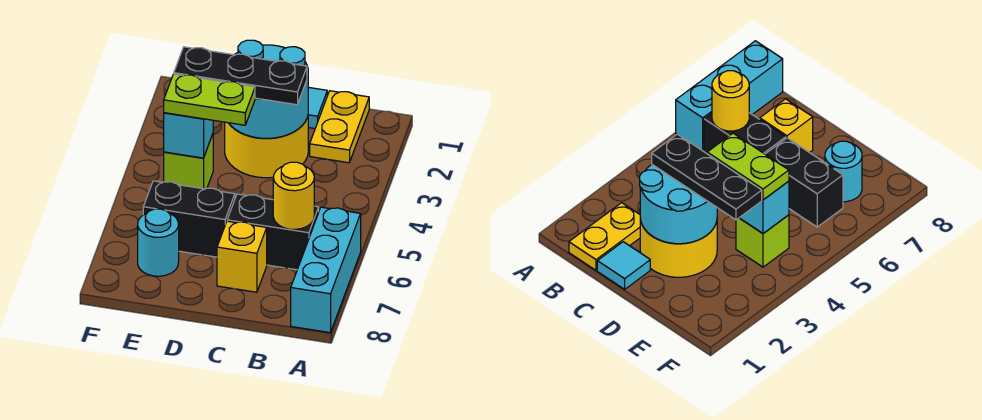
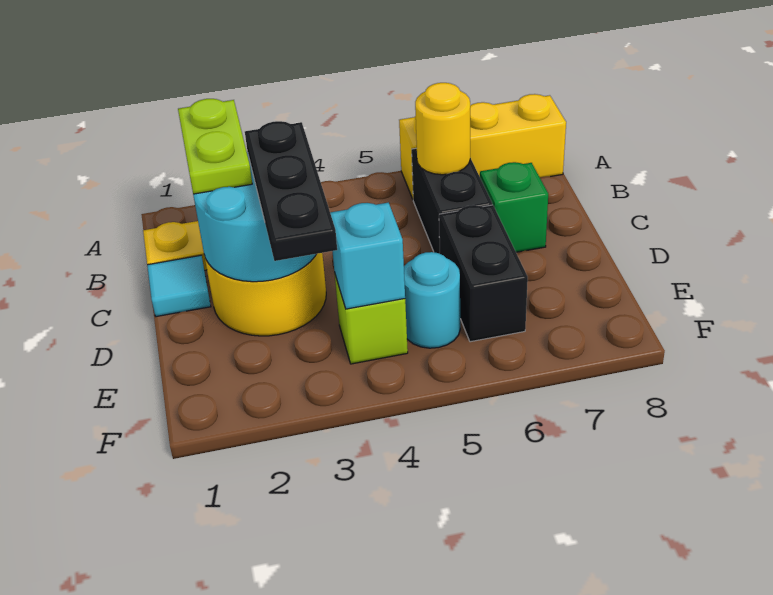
cyan brick A6:A8 level 1 -> yellow brick A6:A8 level 1
yellow brick C7 level 1 -> green brick C7 level 1
lime plate D4:E4 level 3 -> lime plate B2:C2 level 3
cyan round brick E7 level 1 -> cyan round brick E5 level 1

